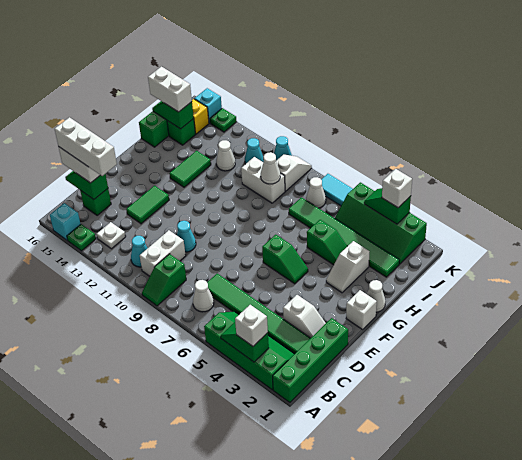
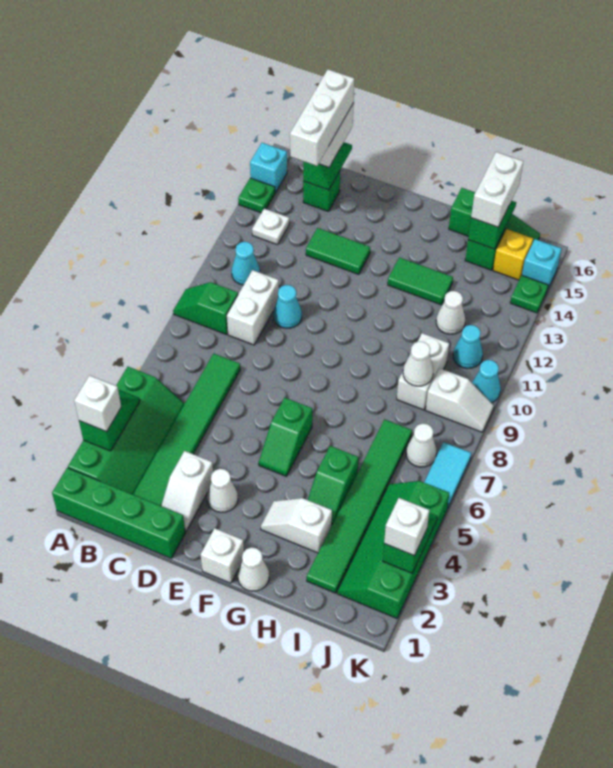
white cone B7 level 1 -> white cone E3 level 1
white brick B10:C10 level 1 -> white brick C9:C10 level 1

